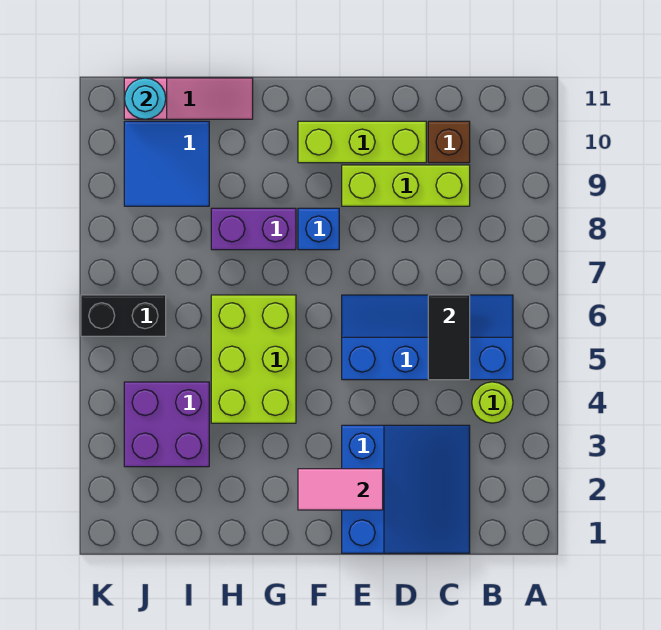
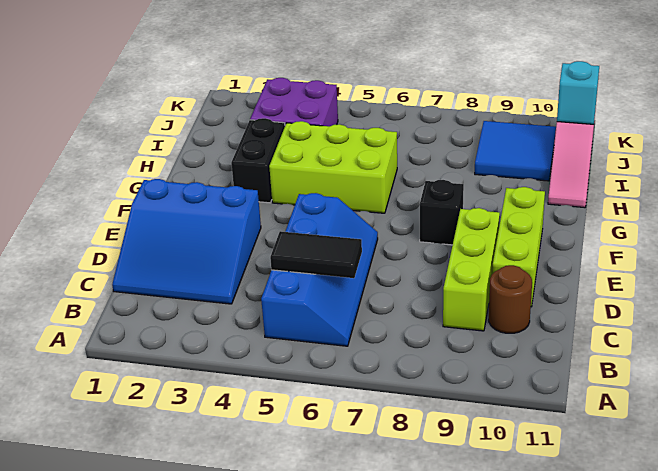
lime round brick B4 level 1 -> none
brown brick C10 level 1 -> brown round brick C10 level 1
pink tile E2:F2 level 2 -> none
blue brick F8 level 1 -> black brick F8 level 1
purple brick G8:H8 level 1 -> none
black brick J6:K6 level 1 -> black brick G3:H3 level 1
cyan round brick J11 level 2 -> cyan brick J11 level 2

